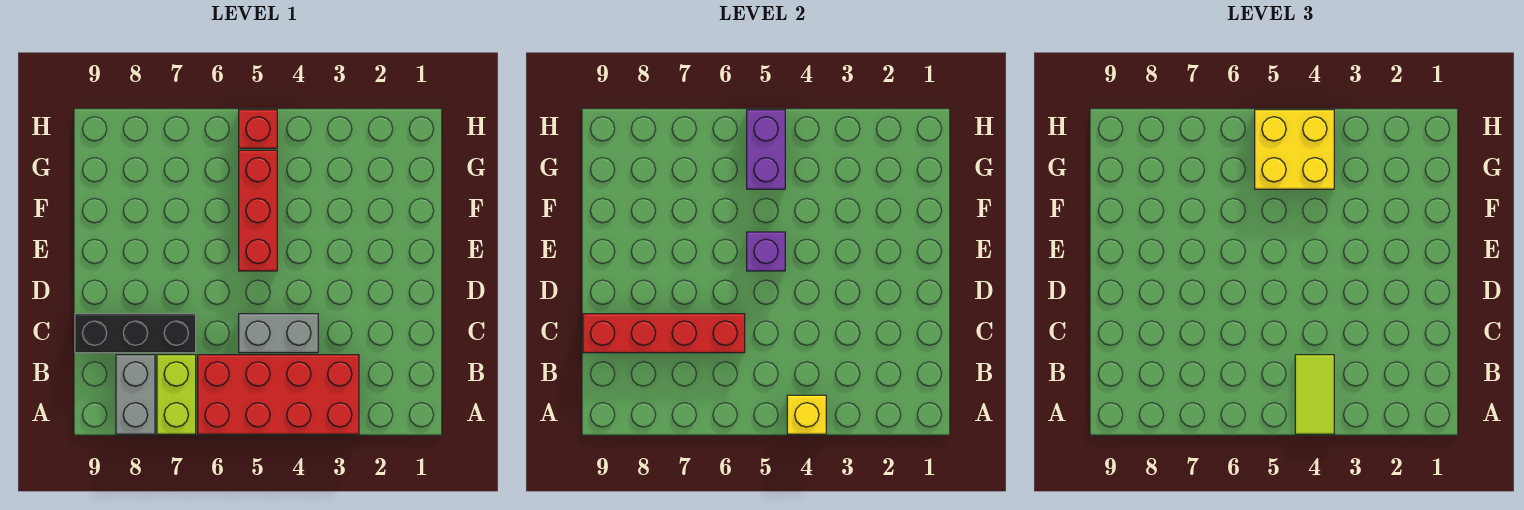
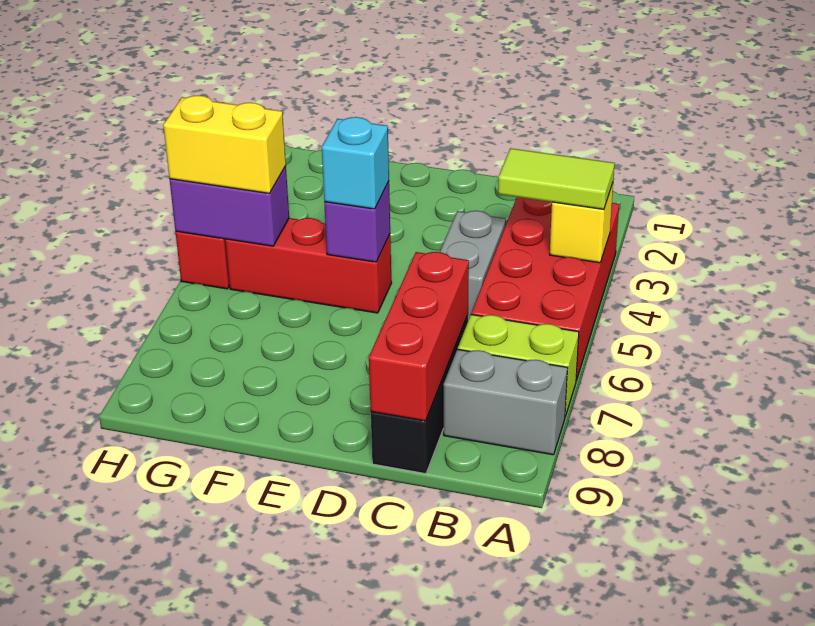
red brick C6:C9 level 2 -> red brick C7:C9 level 2
none -> cyan brick E5 level 3
yellow brick G4:H5 level 3 -> yellow brick G5:H5 level 3

